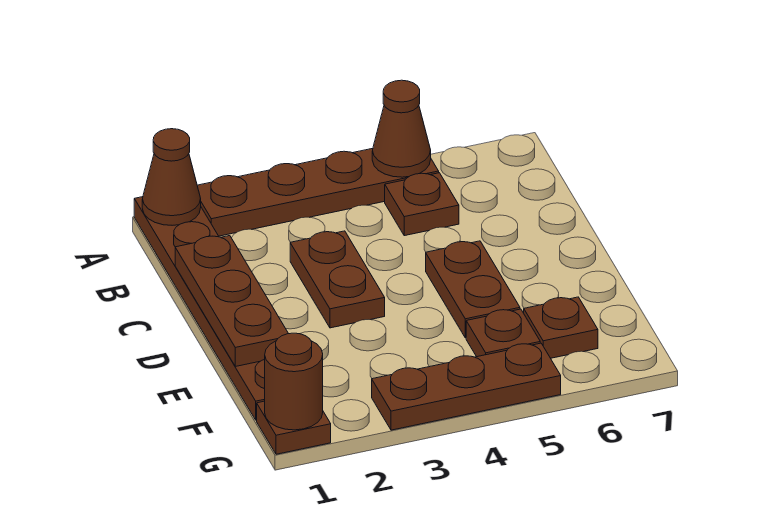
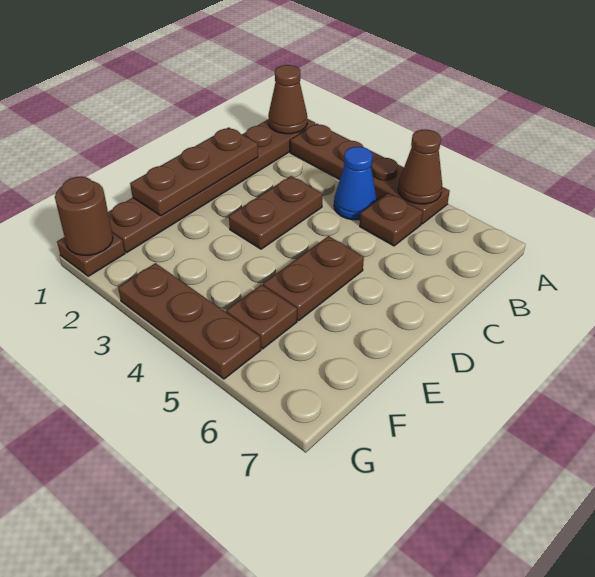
none -> blue cone B4 level 1
brown plate F6 level 1 -> none

